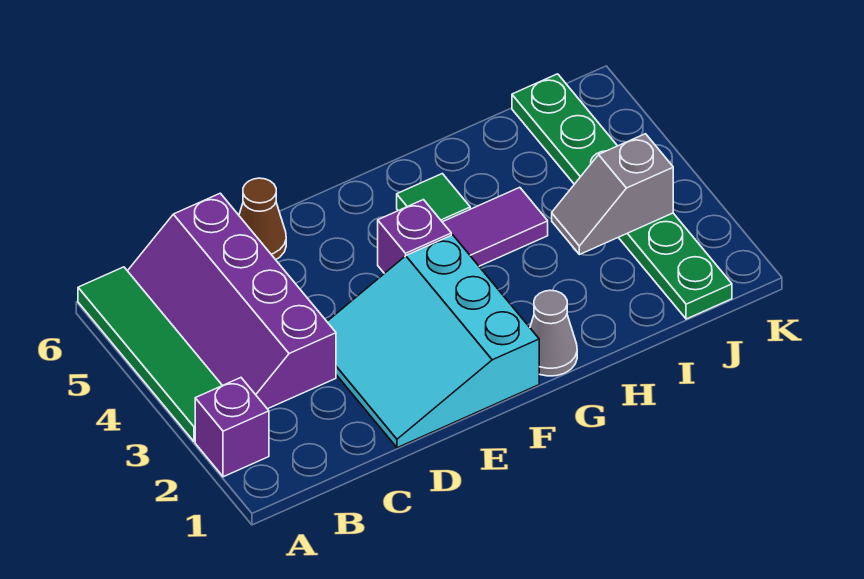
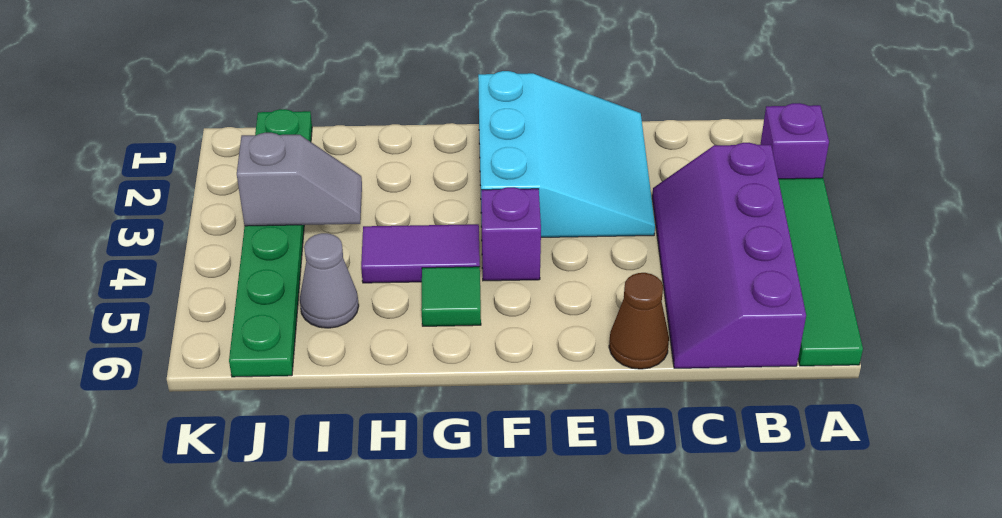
purple slope B3:C6 level 1 top C -> purple slope B3:C6 level 1 top B
grey cone G1 level 1 -> grey cone I5 level 1

